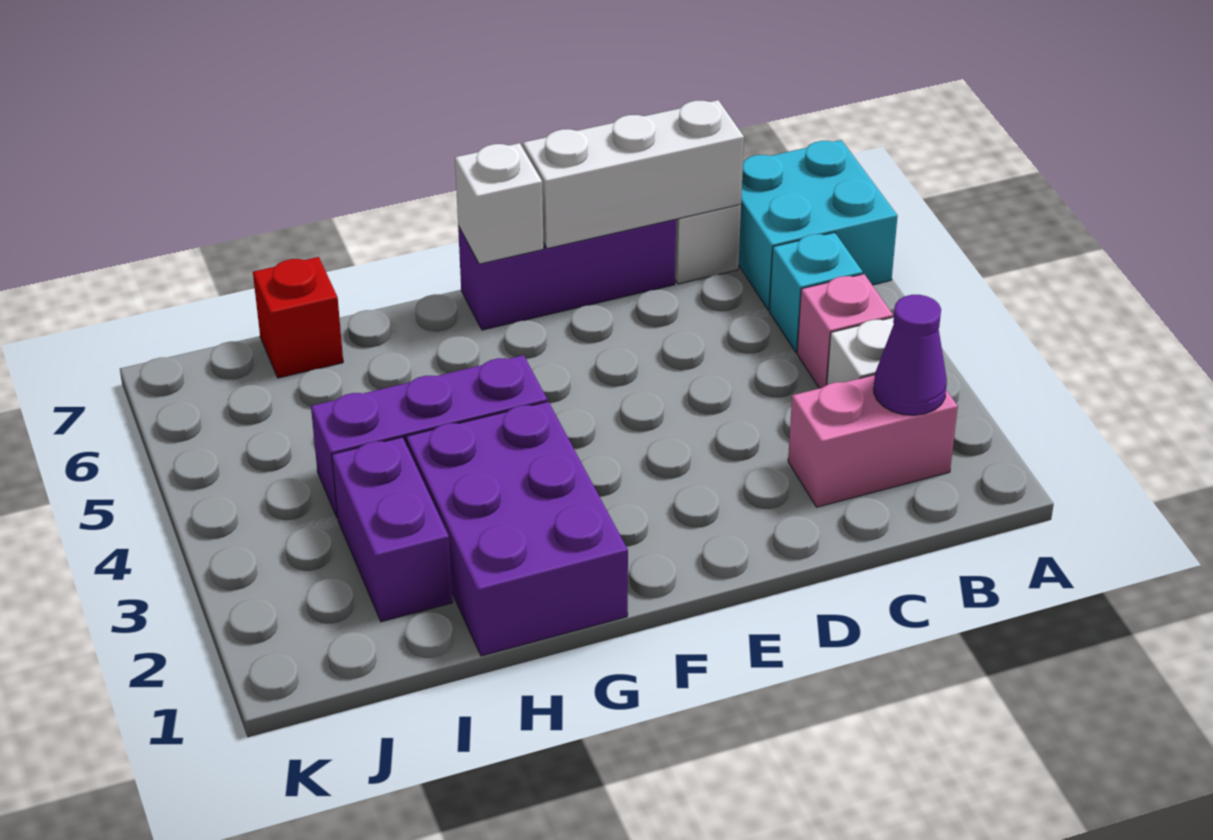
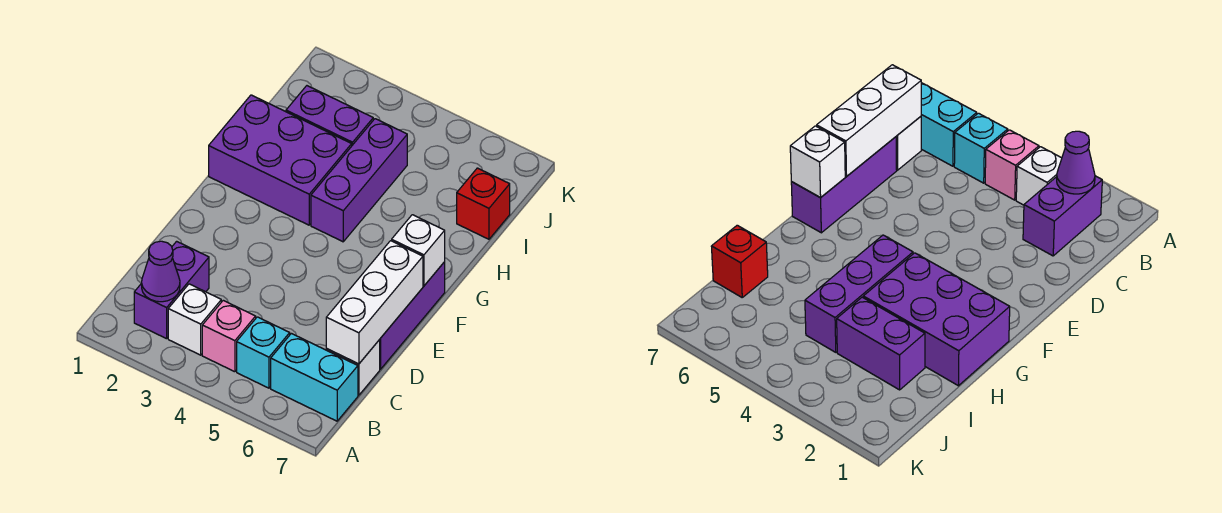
cyan brick A6:B7 level 1 -> cyan brick B6:B7 level 1
pink brick B2:C2 level 1 -> purple brick B2:C2 level 1

